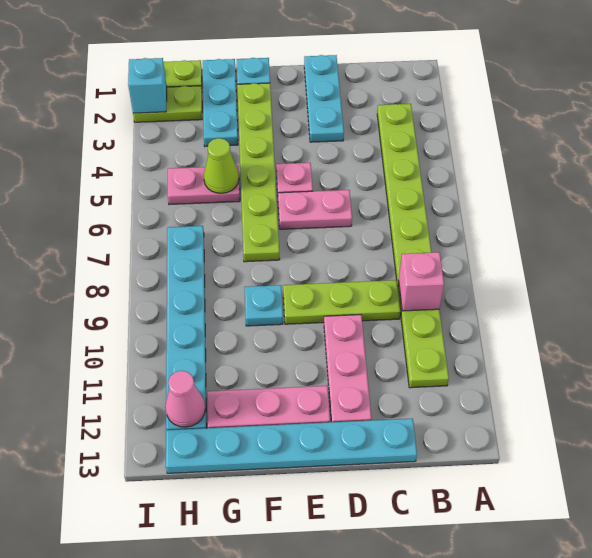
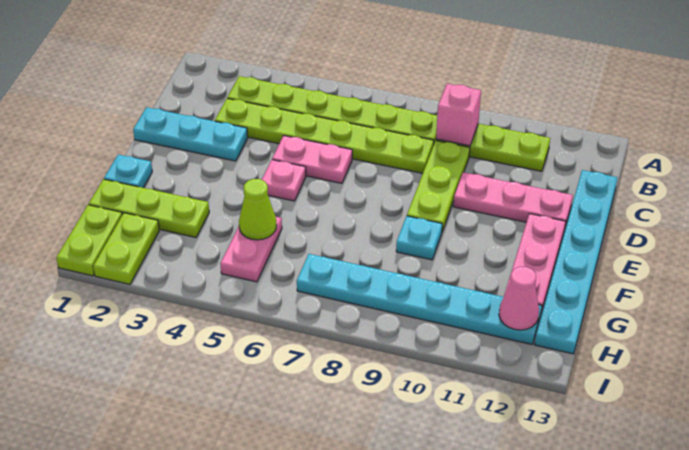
pink plate D6:E6 level 1 -> pink plate D5:D6 level 1
lime plate F2:F7 level 1 -> lime plate C3:C8 level 1
cyan plate G1:G3 level 1 -> lime plate G1:G3 level 1
cyan brick I2 level 2 -> none

